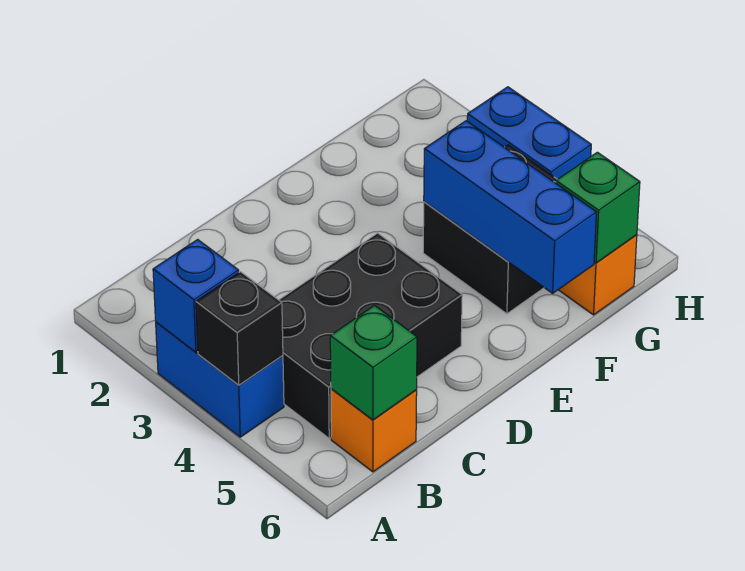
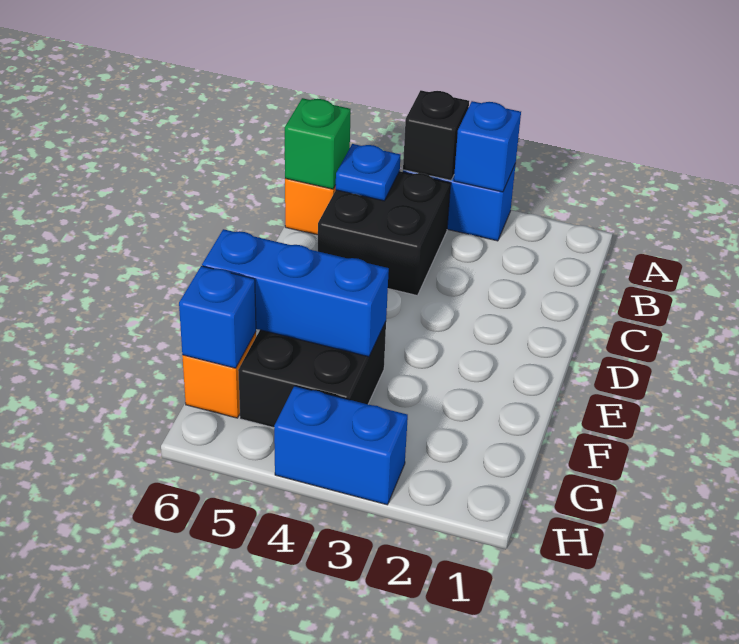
black brick B4:D5 level 1 -> black brick B4:C5 level 1
none -> blue plate B5 level 2
green brick G6 level 2 -> blue brick G6 level 2

